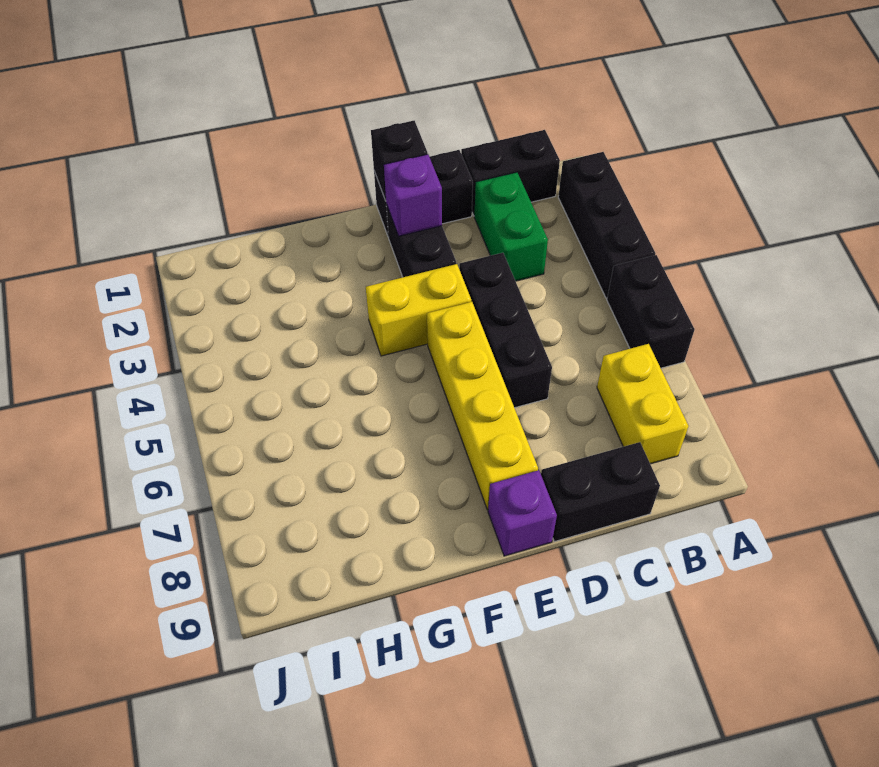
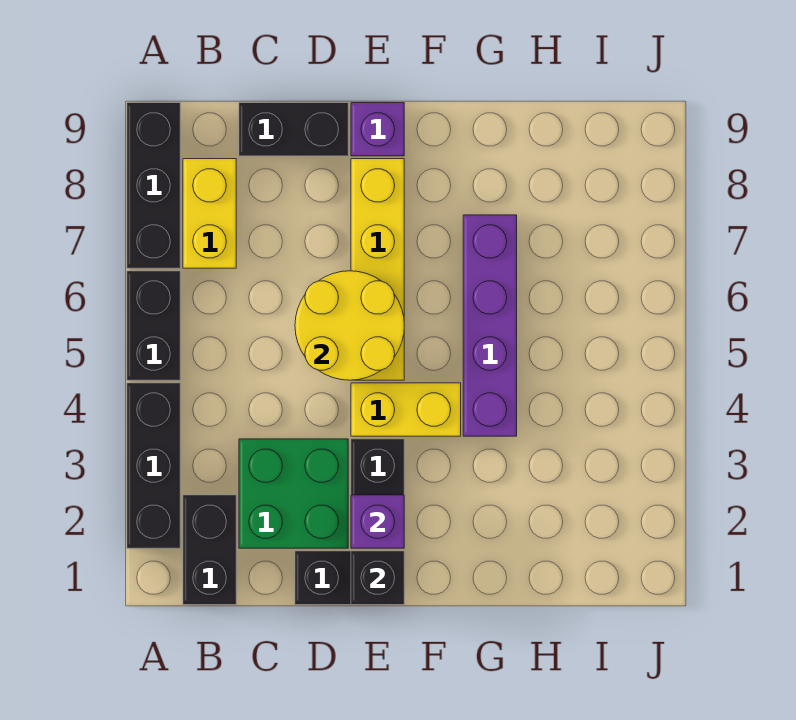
black brick B1:C1 level 1 -> black brick B1:B2 level 1
green brick C2:C3 level 1 -> green brick C2:D3 level 1
black brick D4:D6 level 1 -> black brick A7:A9 level 1
none -> yellow round brick D5:E6 level 2
none -> purple brick G4:G7 level 1

